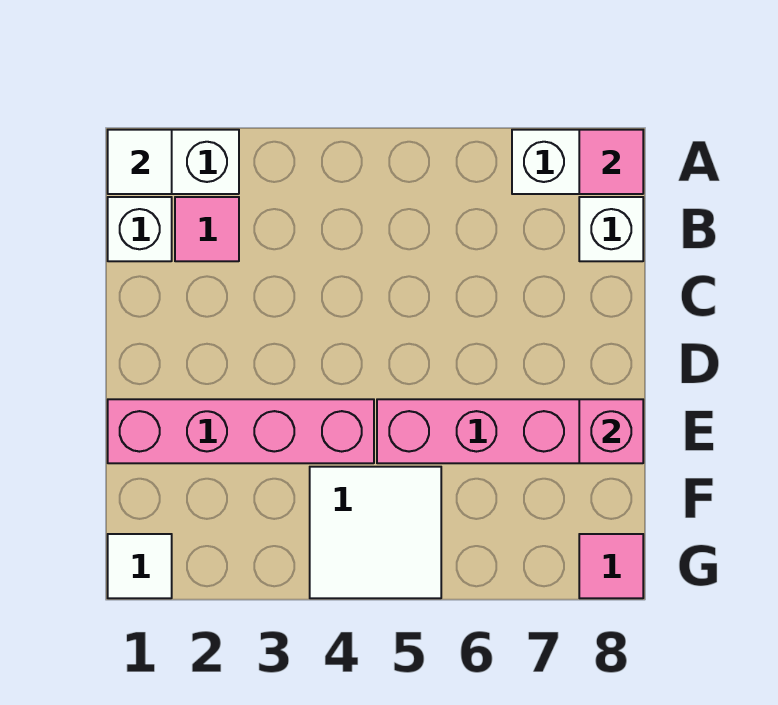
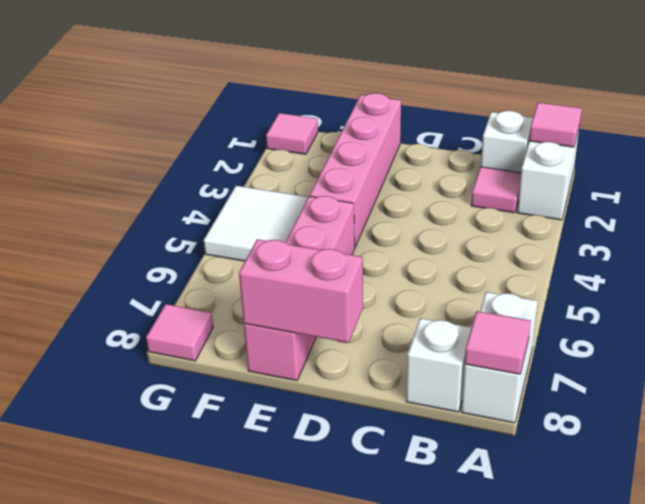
white tile A1 level 2 -> pink tile A1 level 2
pink brick E8 level 2 -> pink brick D8:E8 level 2
white tile G1 level 1 -> pink tile G1 level 1

